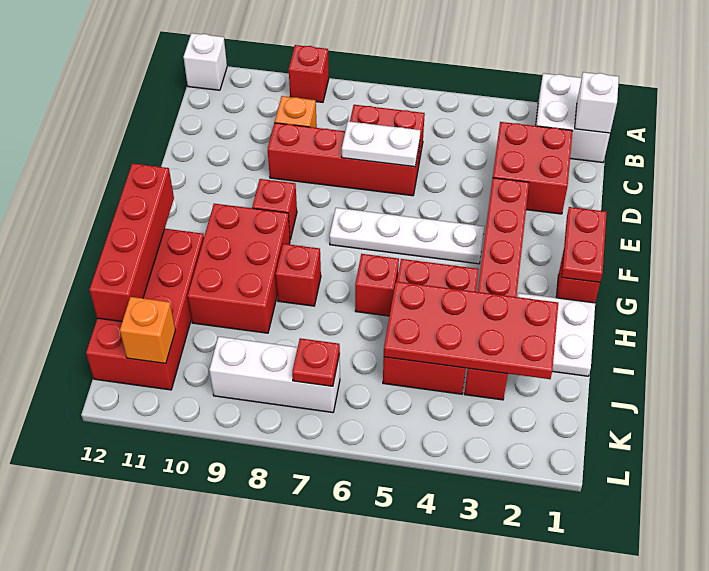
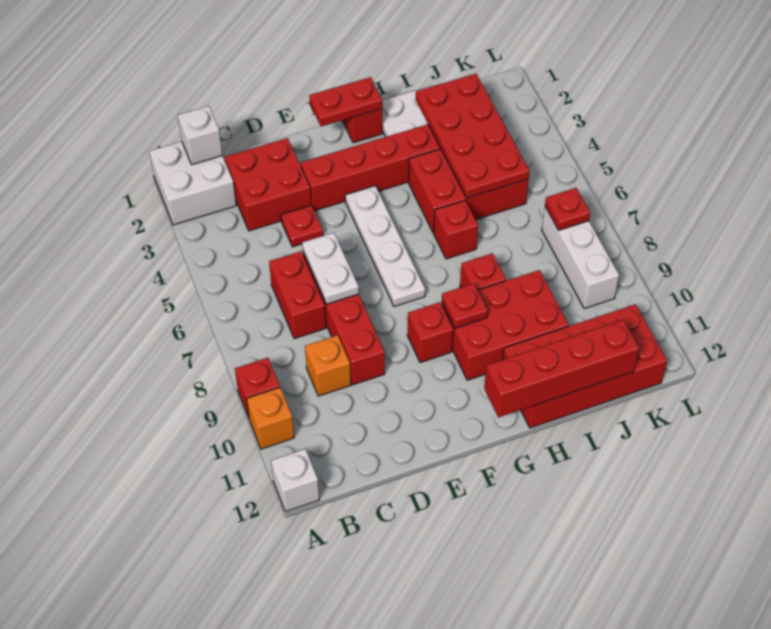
none -> red plate D4 level 1
none -> red plate G9 level 2
orange brick K11 level 2 -> orange brick A10 level 1

